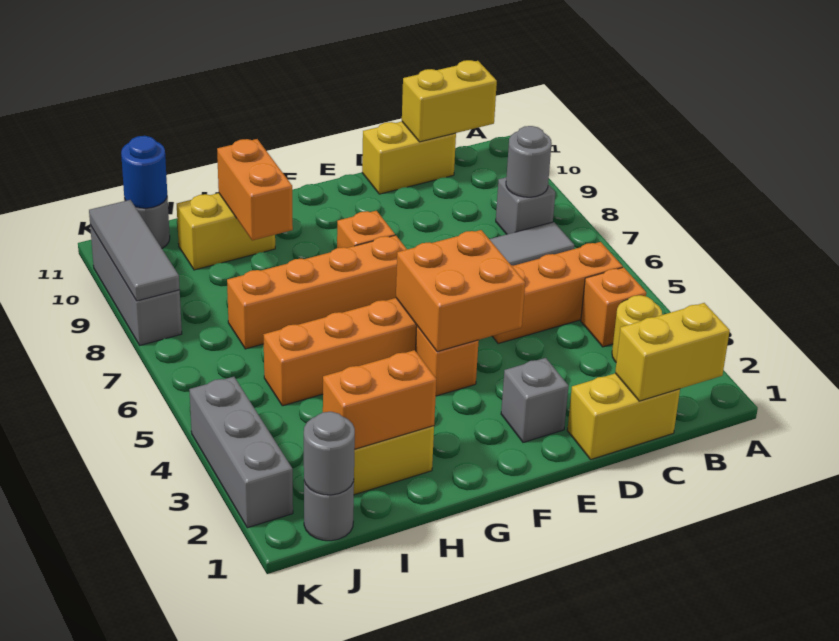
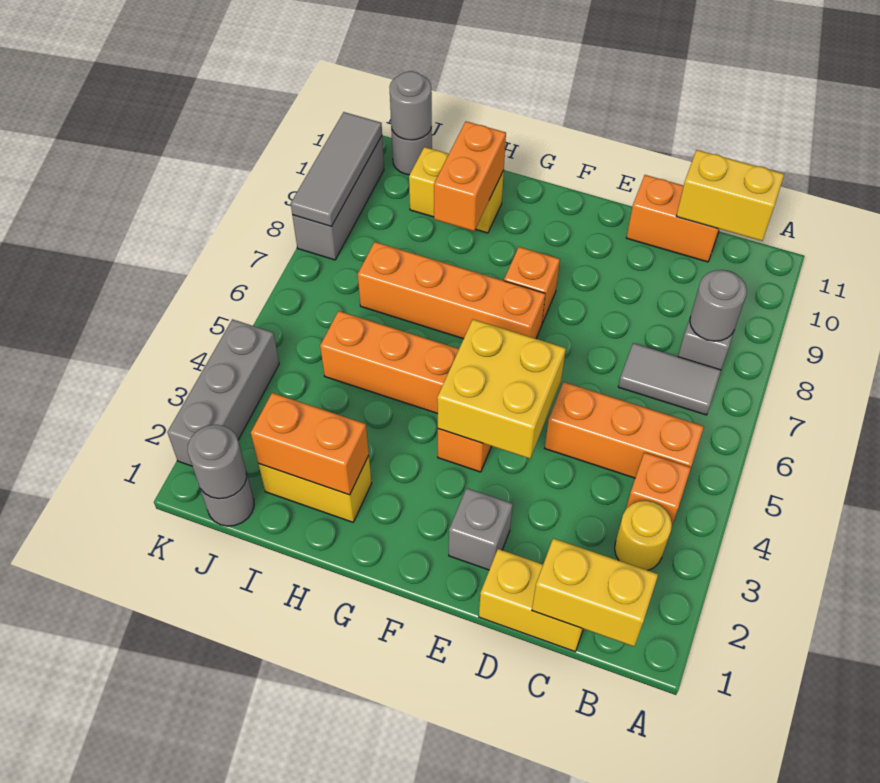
yellow brick C11:D11 level 1 -> orange brick C11:D11 level 1
orange brick E4:F5 level 2 -> yellow brick E4:F5 level 2
blue round brick J11 level 2 -> grey round brick J11 level 2

